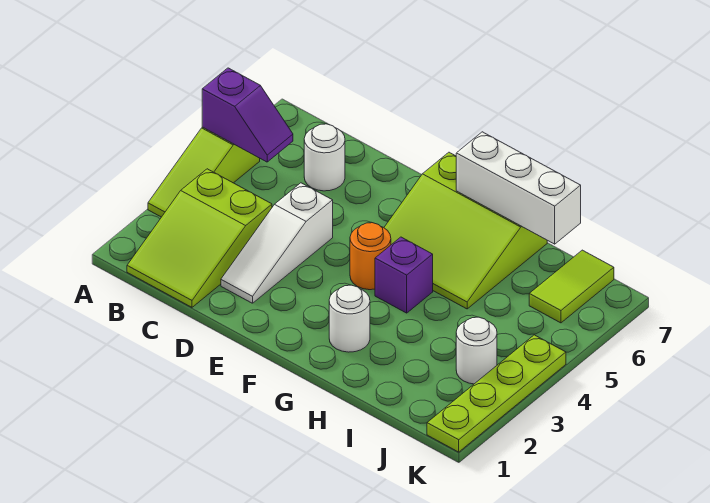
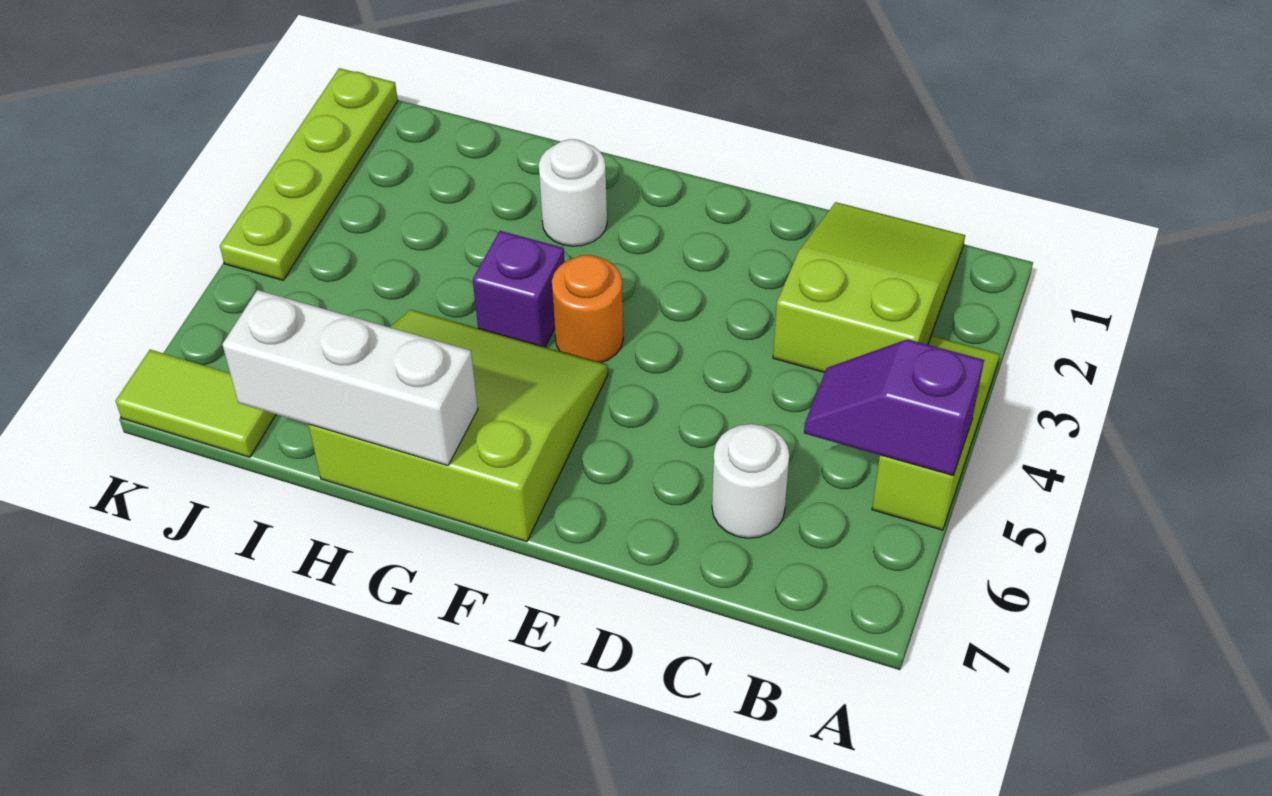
white slope D2:D4 level 1 top 4 -> none
white round brick J3 level 1 -> none
lime tile J6:J7 level 1 -> lime tile J7:K7 level 1

